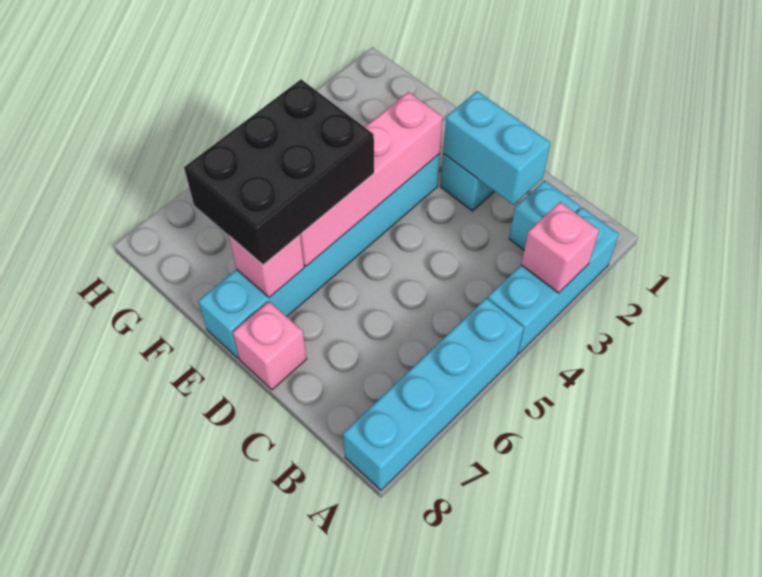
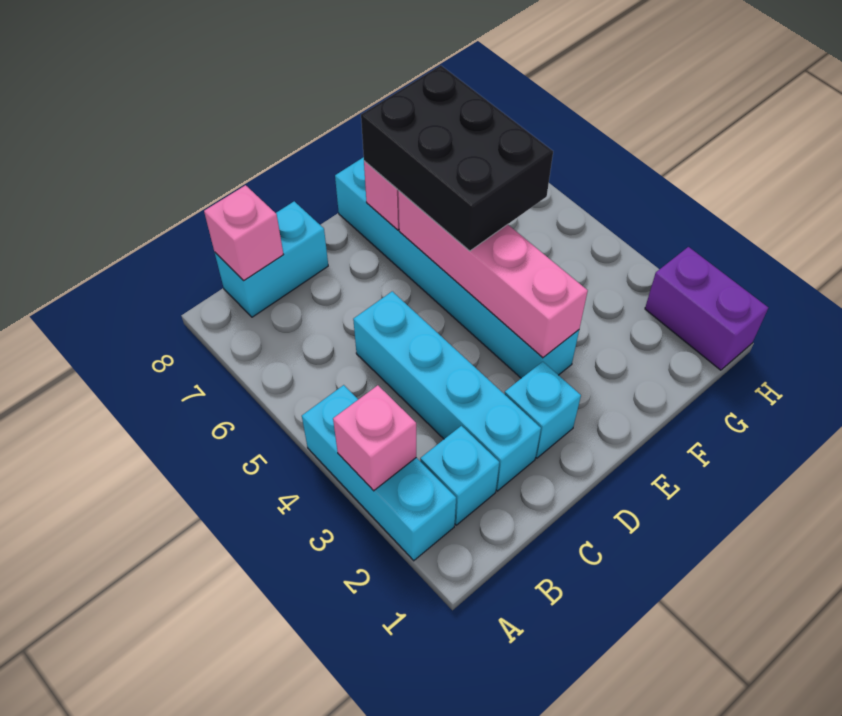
cyan brick A5:A8 level 1 -> cyan brick C2:C5 level 1
cyan brick C2:D2 level 2 -> cyan brick B8:C8 level 1
pink brick D8 level 1 -> pink brick B8 level 2
none -> purple brick H1:H2 level 1

